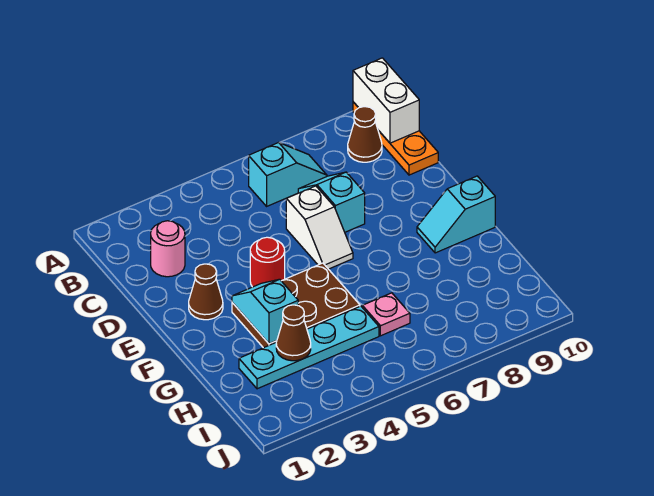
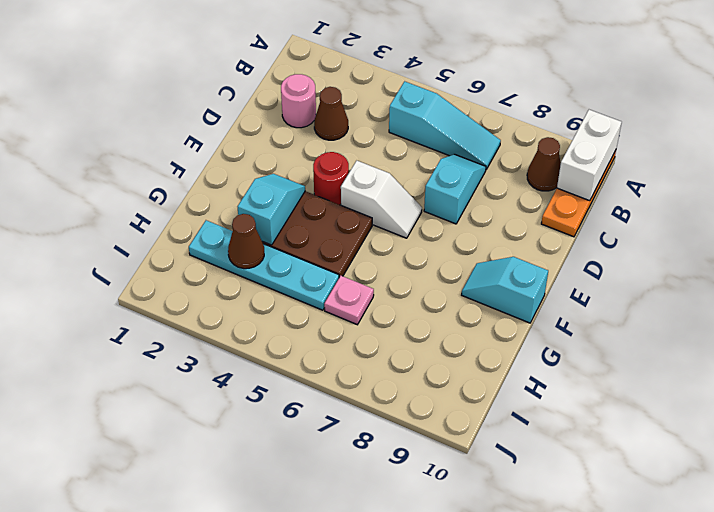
cyan slope B6:B7 level 1 top 6 -> cyan slope B5:B7 level 1 top 5
white slope D6:E6 level 1 top D -> white slope E5:E6 level 1 top 5
brown cone E2 level 1 -> brown cone C3 level 1

